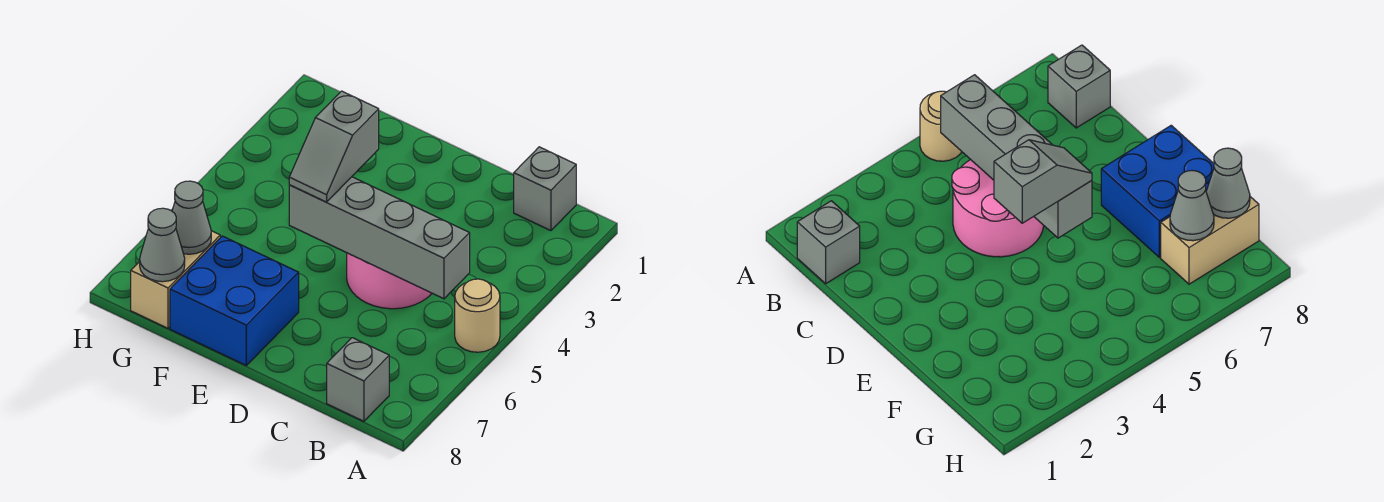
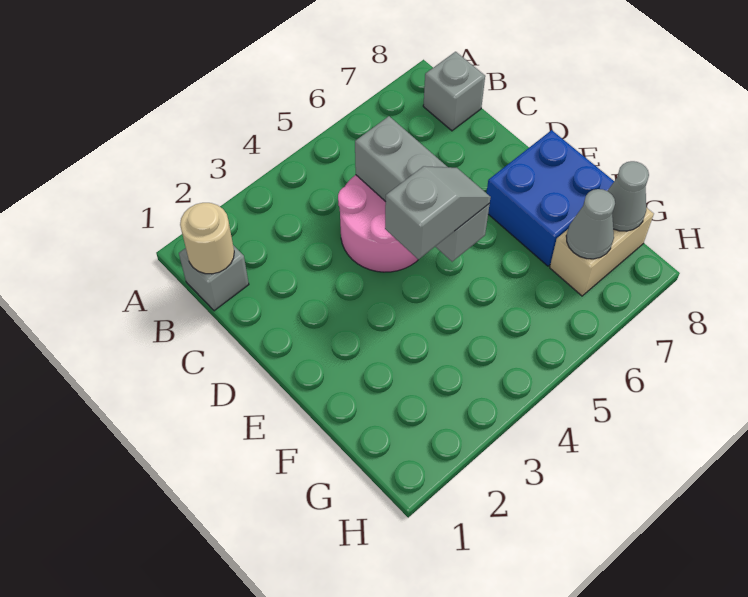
tan round brick A5 level 1 -> tan round brick B1 level 2
grey brick B5:E5 level 2 -> grey brick C5:E5 level 2

